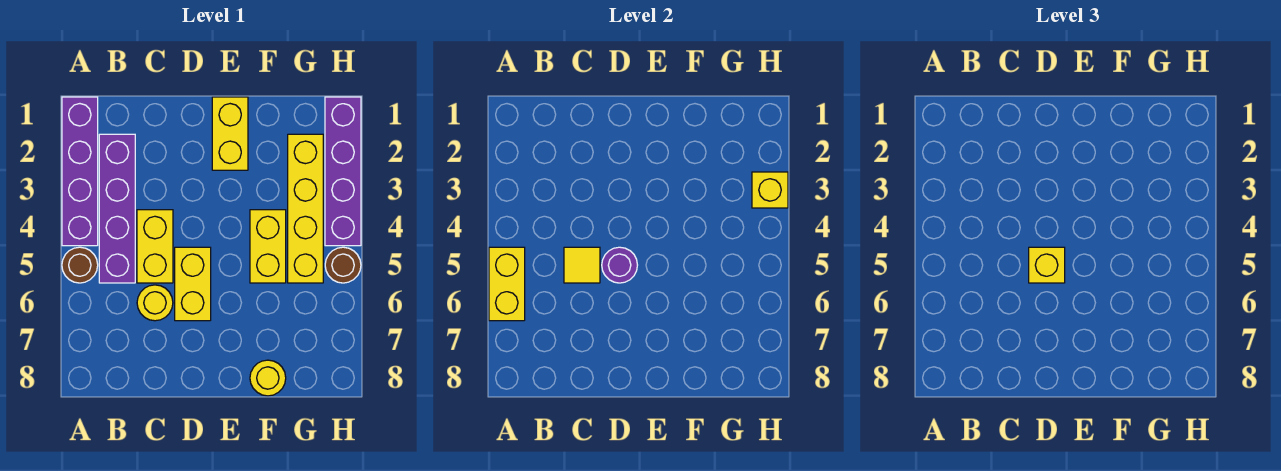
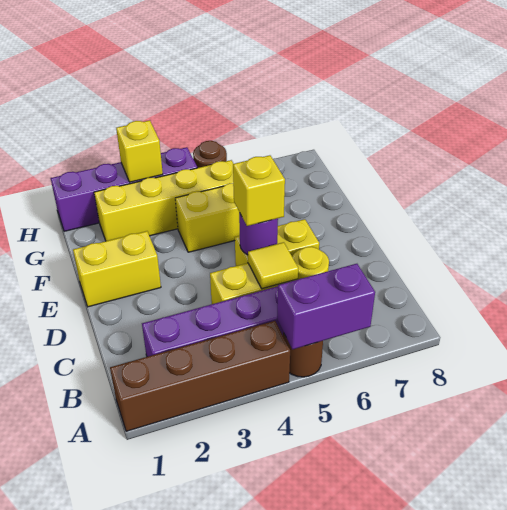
purple brick A1:A4 level 1 -> brown brick A1:A4 level 1
yellow brick A5:A6 level 2 -> purple brick A5:A6 level 2
yellow round brick F8 level 1 -> none

